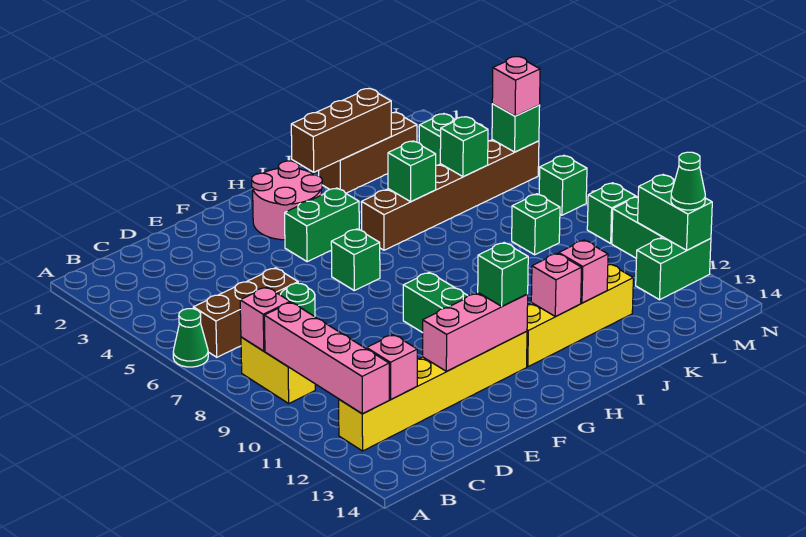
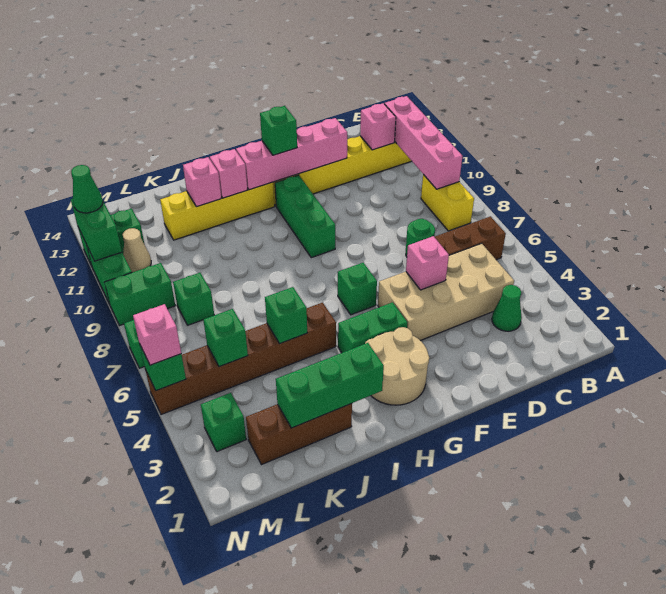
green cone A6 level 1 -> green cone C3 level 1
pink brick B8 level 2 -> pink brick E5 level 2
none -> tan brick C4:F5 level 1
pink brick E12:G12 level 2 -> pink brick E12:H12 level 2
pink round brick G2:H3 level 1 -> tan round brick G2:H3 level 1
brown brick I2:K2 level 2 -> green brick I2:K2 level 2
none -> tan cone M11 level 1
green brick N9 level 1 -> green brick M9:N9 level 1

